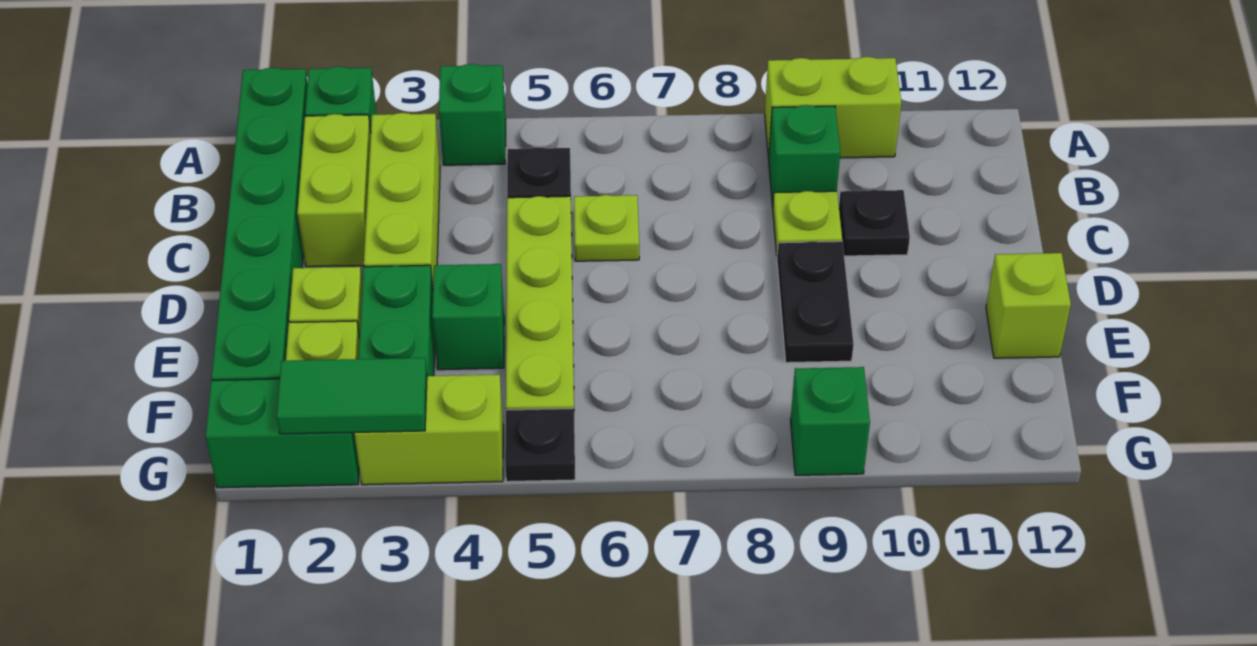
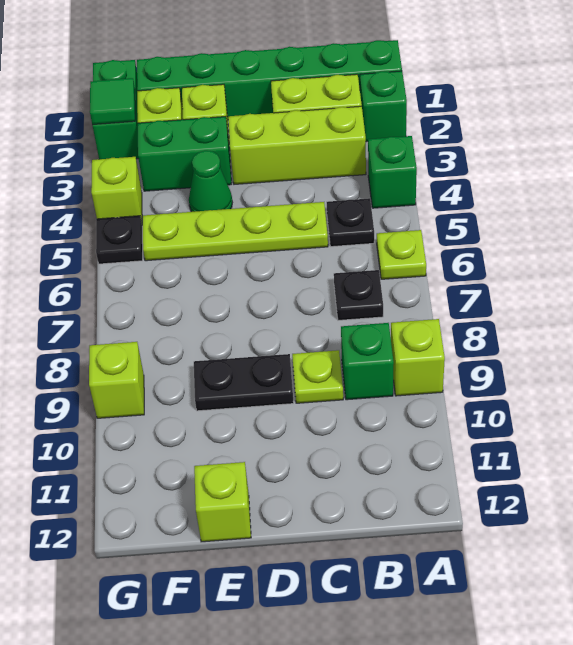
lime brick A9:A10 level 1 -> lime brick A9 level 1
lime plate C6 level 1 -> lime plate A6 level 1
black plate C10 level 1 -> black plate B7 level 1
green brick E4 level 1 -> green cone E4 level 1
green tile G2:G3 level 2 -> green tile G2 level 2
lime brick G3:G4 level 1 -> lime brick G4 level 1
green brick G9 level 1 -> lime brick G9 level 1

